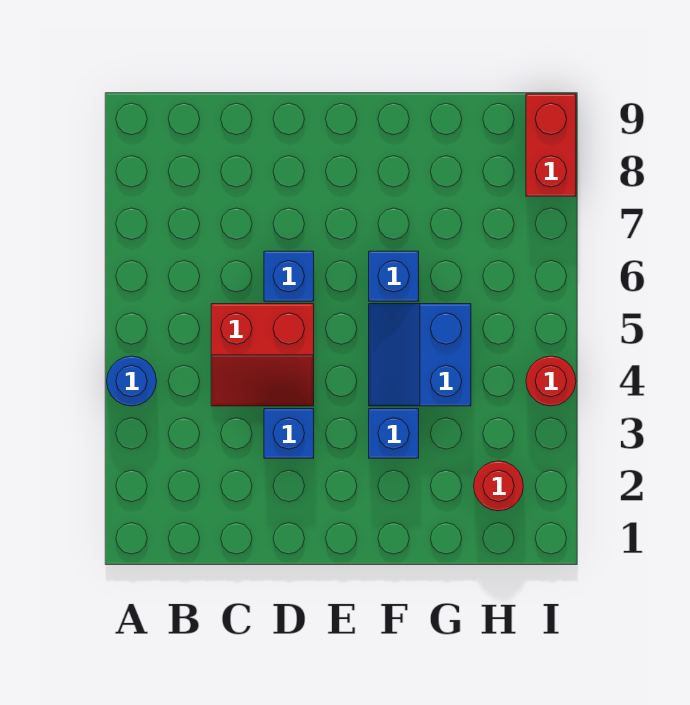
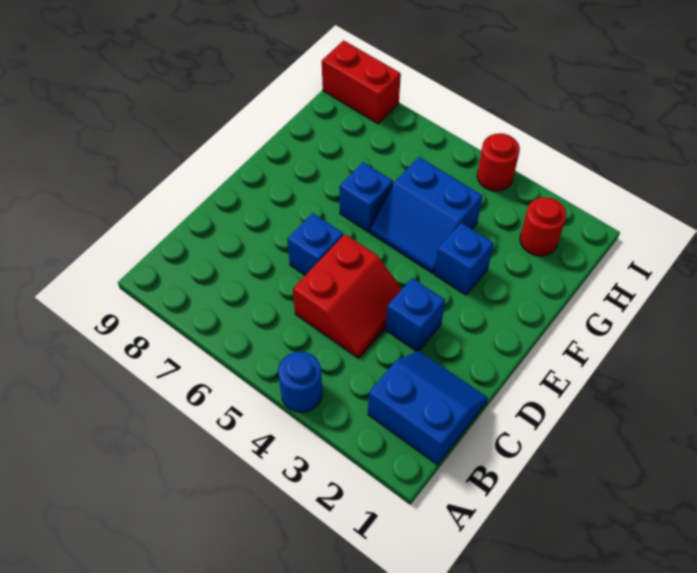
none -> blue slope B1:C2 level 1 top B

